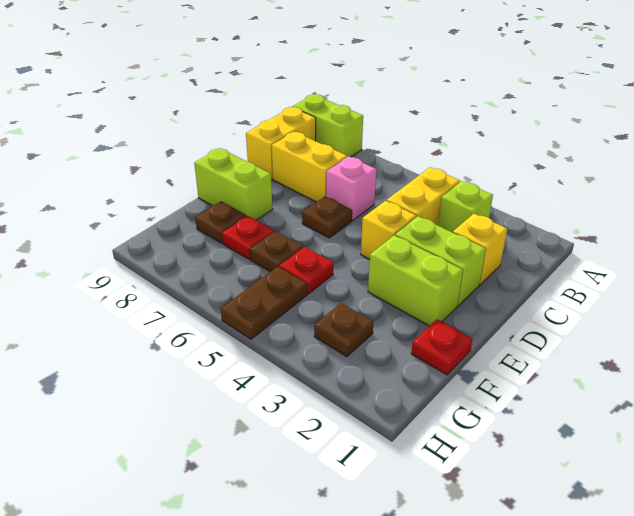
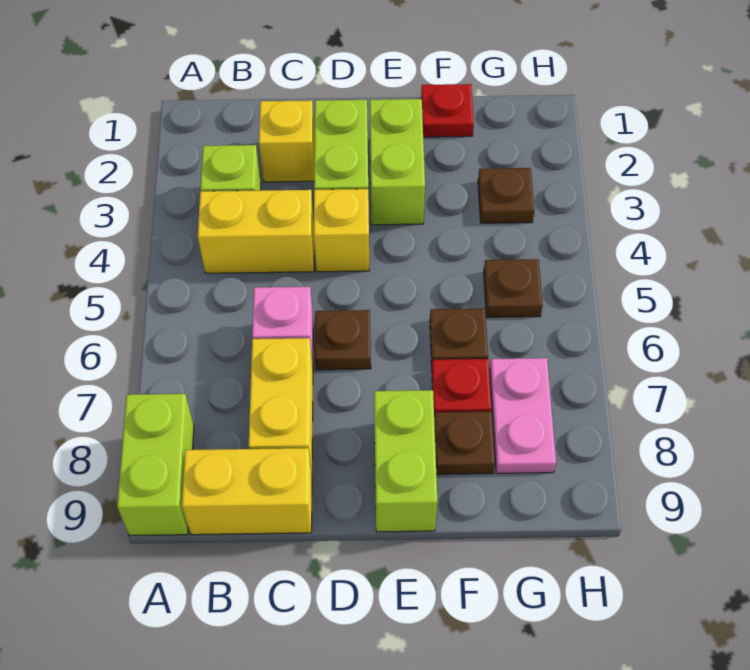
red plate F5 level 1 -> none
brown plate G5:H5 level 1 -> brown plate G5 level 1
none -> pink plate G7:G8 level 1

